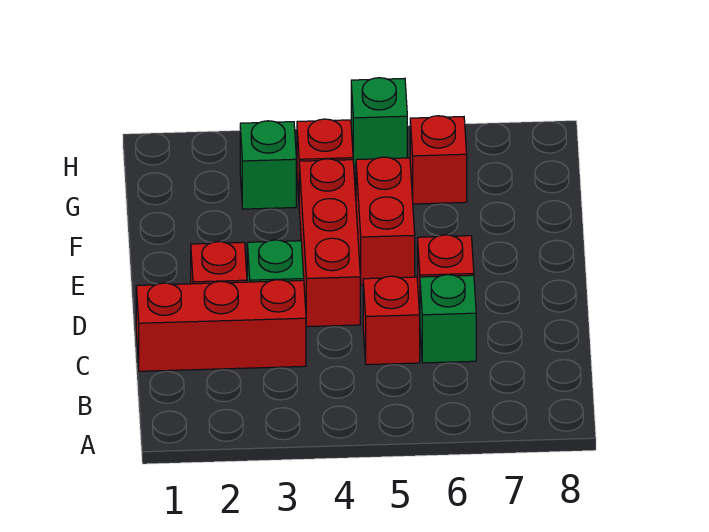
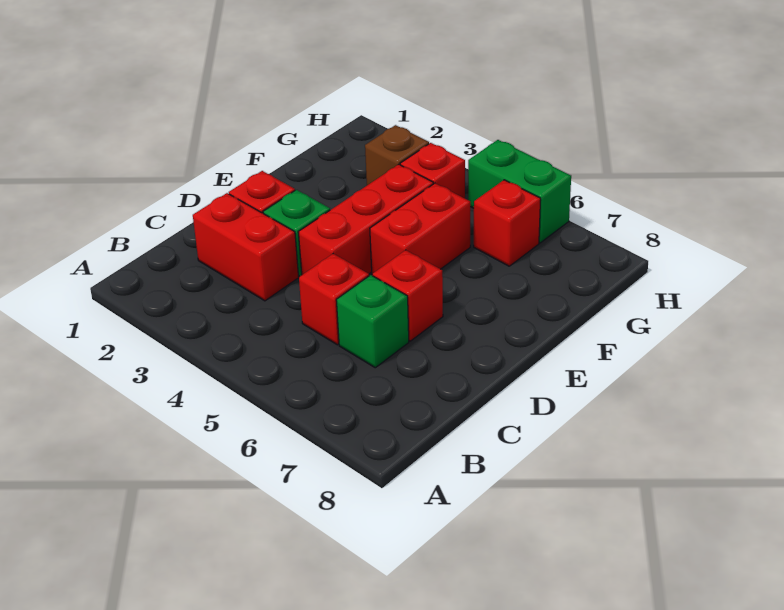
red brick C1:C3 level 1 -> red brick C2:C3 level 1
green brick G3 level 1 -> brown brick G3 level 1
green brick H5 level 1 -> green brick H5:H6 level 1

